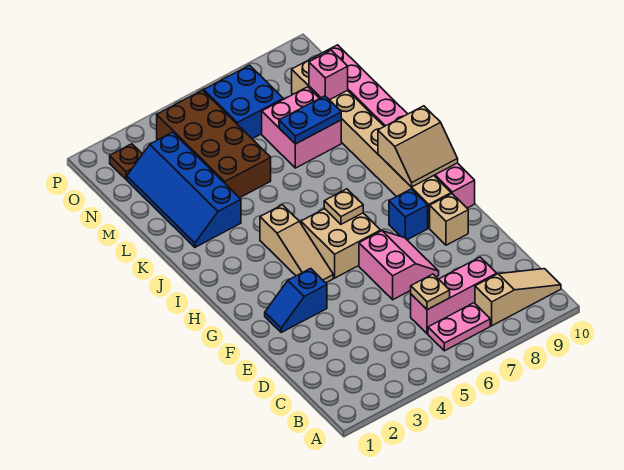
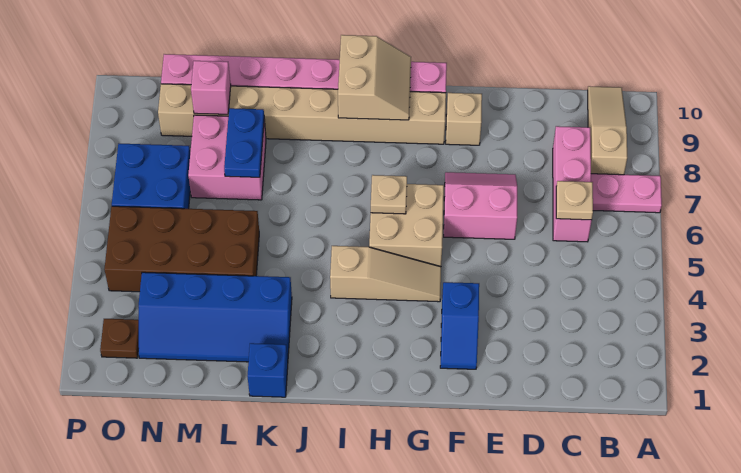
pink plate B6:B7 level 1 -> pink plate A7:B7 level 1
blue brick G8 level 1 -> blue brick K1 level 1

